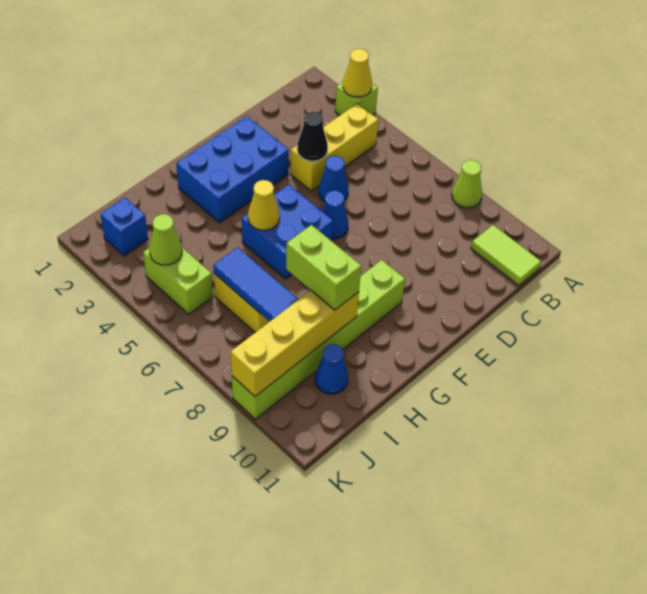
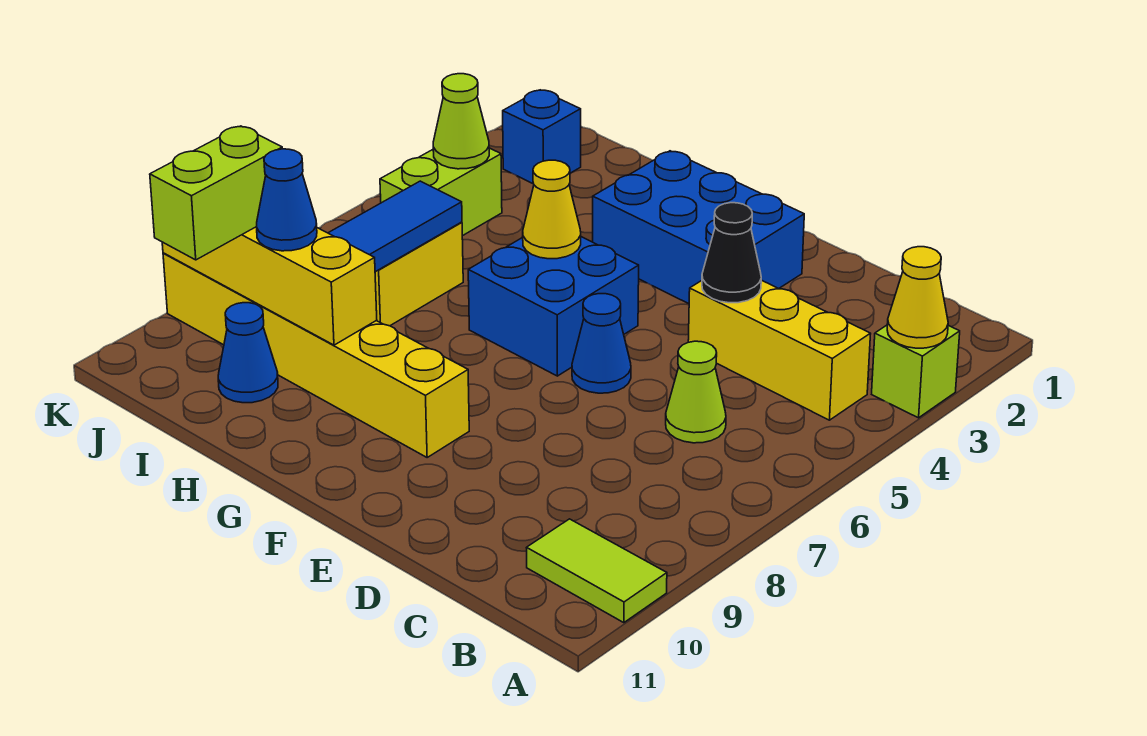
lime cone A8 level 1 -> lime cone C6 level 1
lime tile B10:B11 level 1 -> lime tile A10:B10 level 1
blue cone D5 level 1 -> blue cone I9 level 3
lime brick F9:K9 level 1 -> yellow brick F9:K9 level 1
lime brick H8:H9 level 3 -> lime brick J9:J10 level 3

